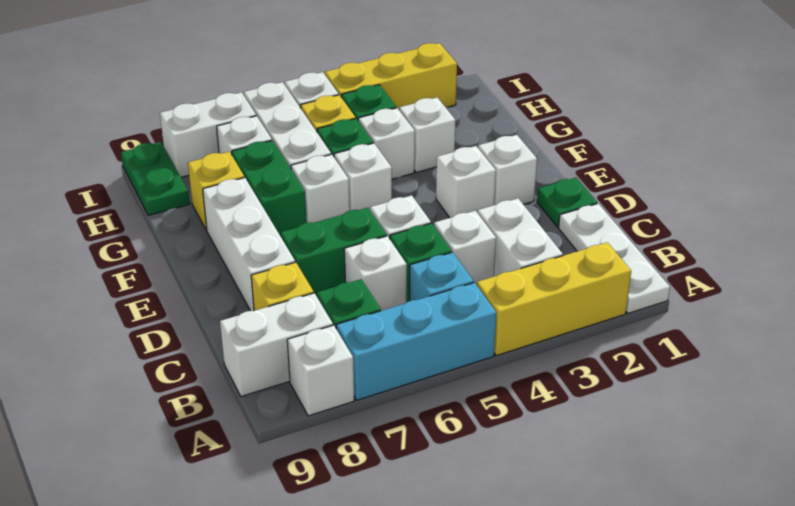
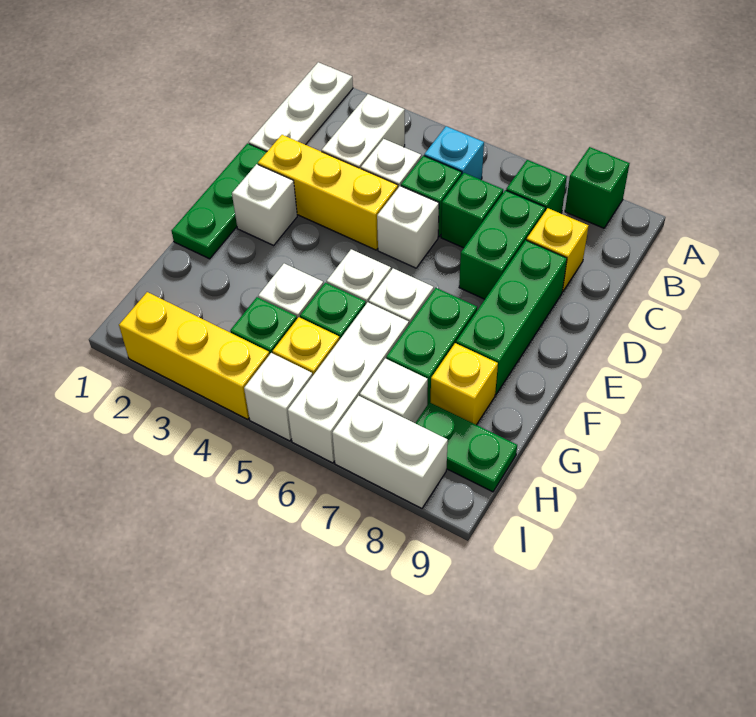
yellow brick A2:A4 level 1 -> yellow brick D2:D4 level 1
cyan brick A5:A7 level 1 -> none
white brick A8 level 1 -> green brick A8 level 1
white brick B8:B9 level 1 -> none
white brick C6 level 1 -> green brick C6 level 1
green plate D1 level 1 -> green plate D1:F1 level 1
green brick D6:D7 level 1 -> green brick C7:D7 level 1
white brick D8:F8 level 1 -> green brick D8:F8 level 1
white brick E3 level 1 -> none
white brick G3 level 1 -> none
green plate H9:I9 level 1 -> green plate H8:H9 level 1

